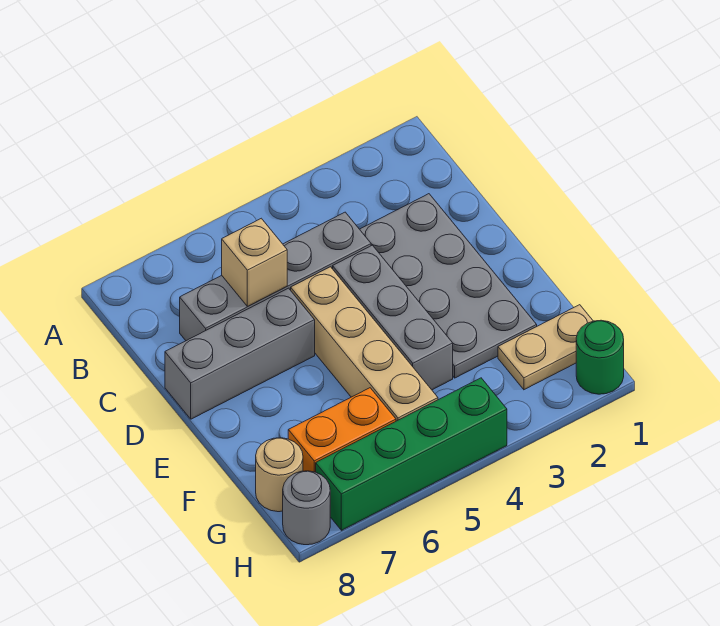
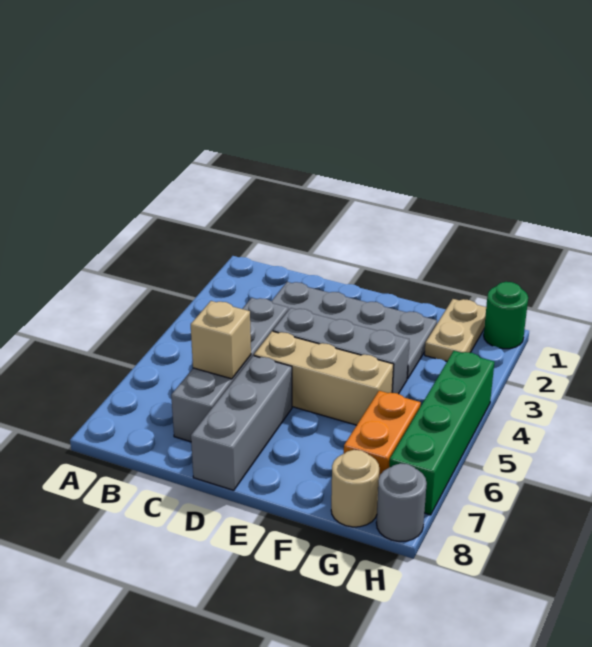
tan brick D5:G5 level 1 -> tan brick D5:F5 level 1

